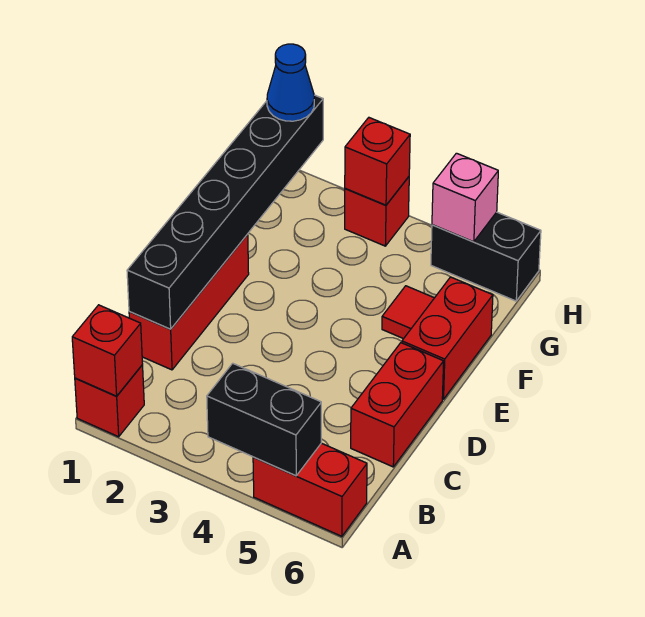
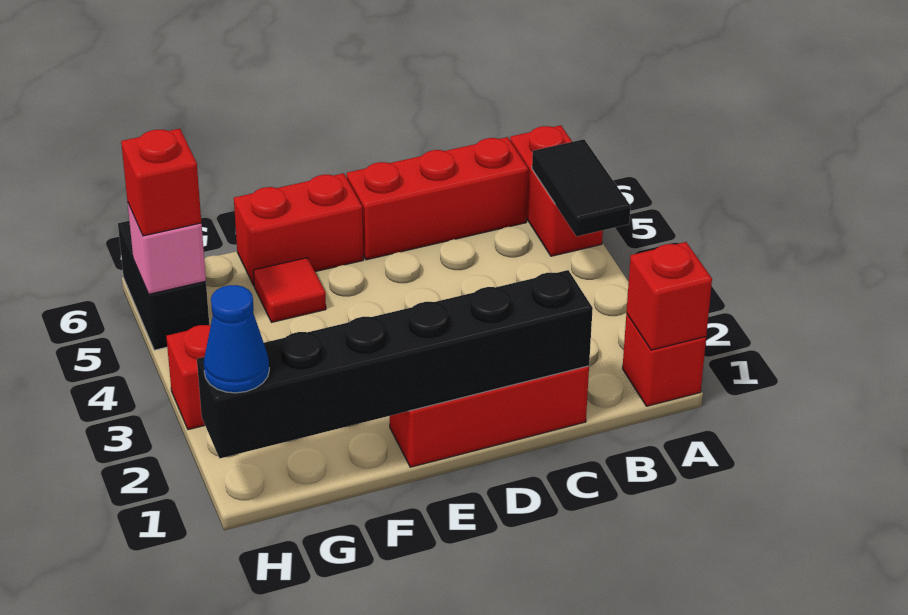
black brick A4:A5 level 2 -> black tile A4:A5 level 2
red brick C6:D6 level 1 -> red brick B6:D6 level 1
red brick H3 level 2 -> red brick H5 level 3

